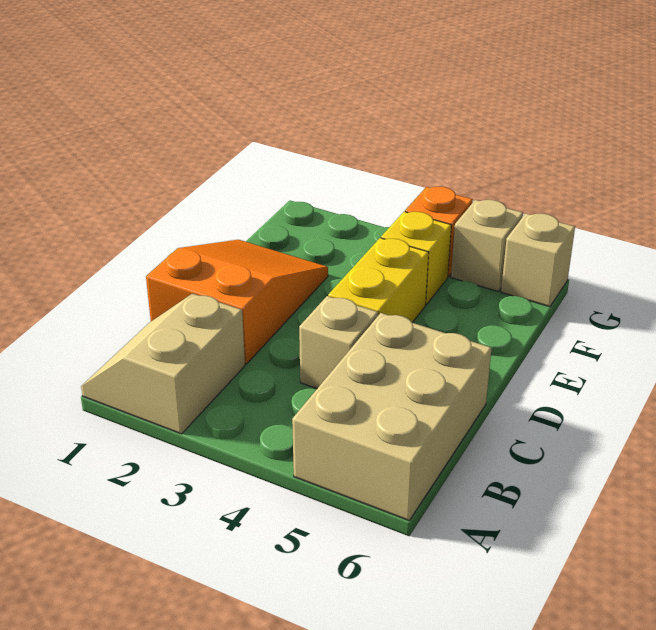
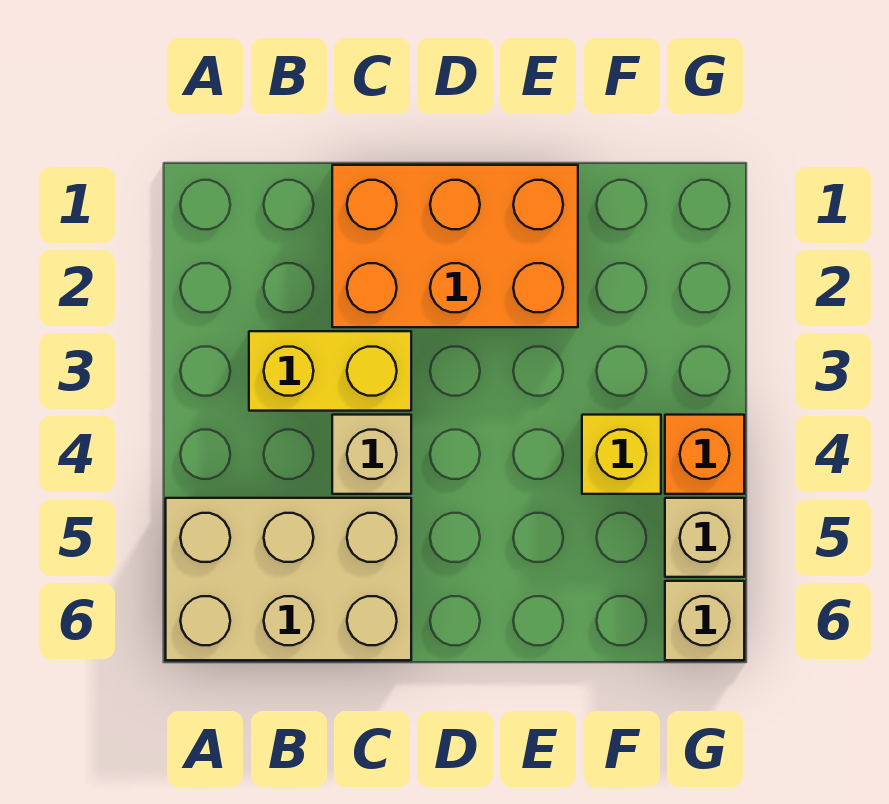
tan slope A1:B2 level 1 top 2 -> none
orange slope C1:E2 level 1 top C -> orange brick C1:E2 level 1
yellow brick D4:E4 level 1 -> yellow brick B3:C3 level 1

